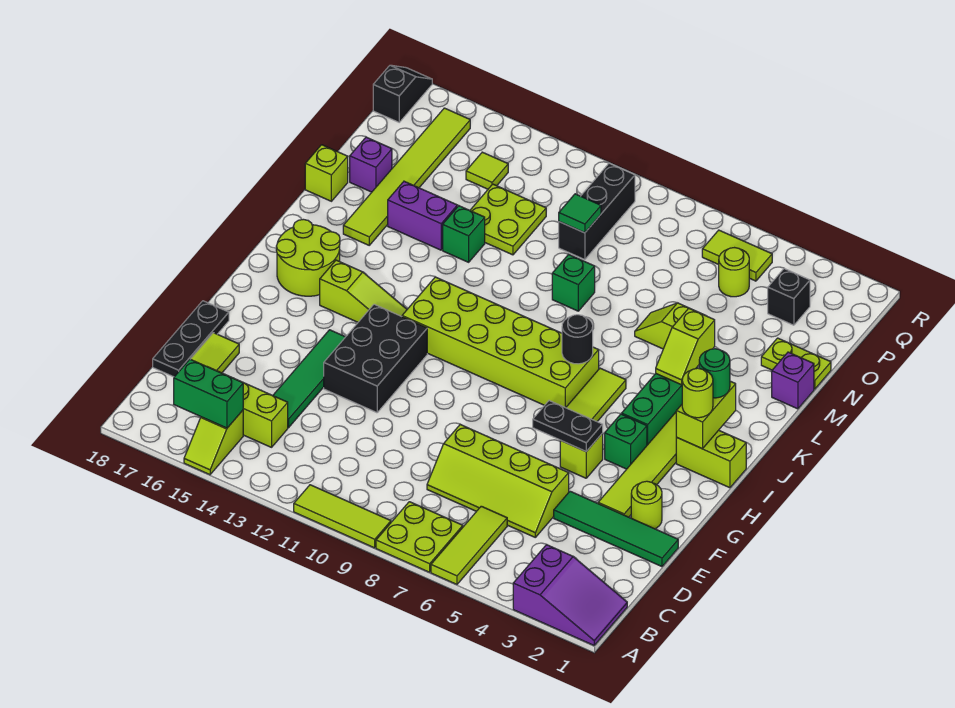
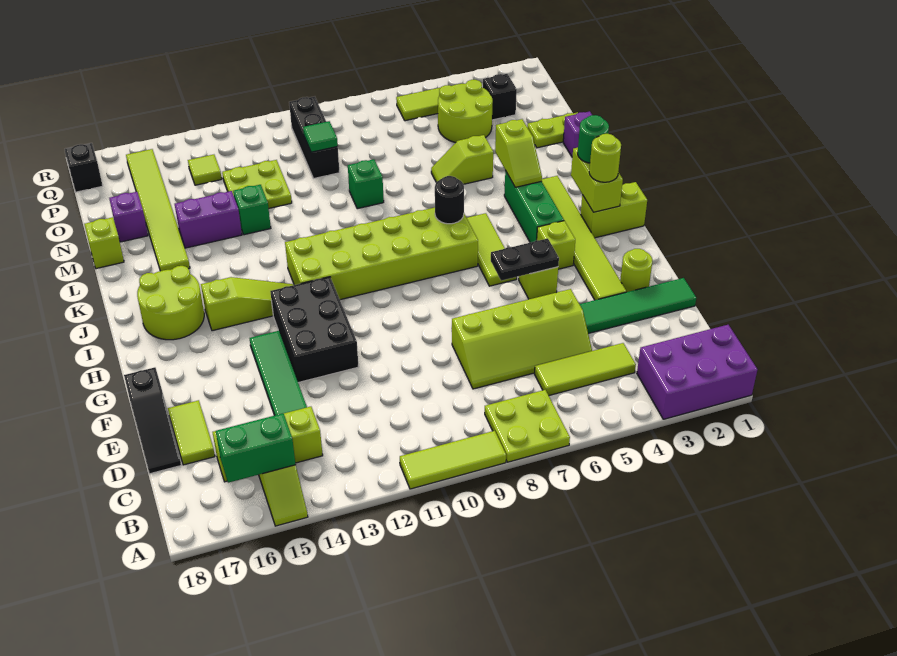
purple slope A1:B3 level 1 top 3 -> purple brick A1:B3 level 1
lime tile A6:C6 level 1 -> lime tile C4:C6 level 1
black plate D18:F18 level 1 -> black slope D18:F18 level 1 top F
green brick H4 level 1 -> lime brick H4 level 1
lime round brick P5 level 1 -> lime round brick O4:P5 level 1

